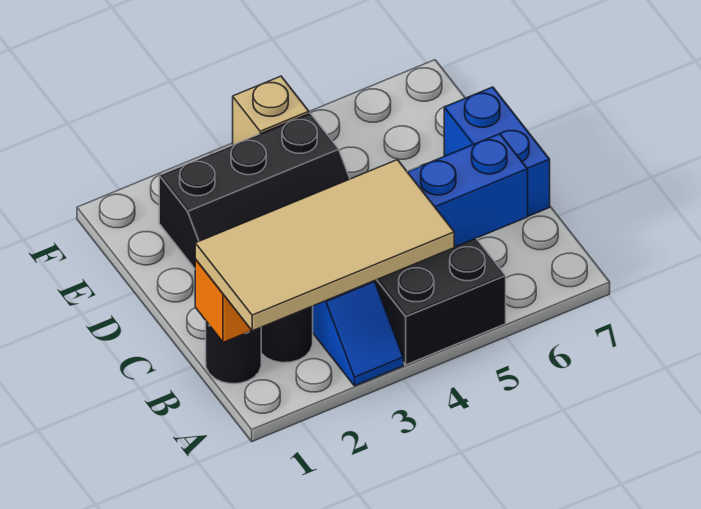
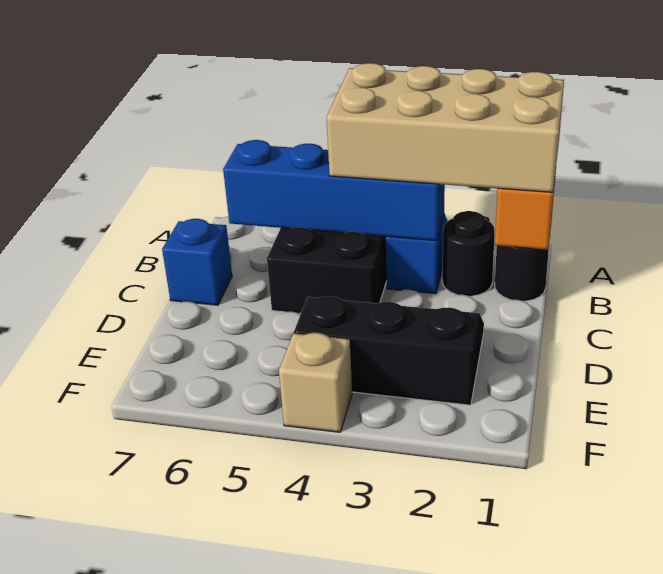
tan tile A1:B4 level 3 -> tan brick A1:B4 level 3
blue brick C7:D7 level 1 -> blue brick C7 level 1

